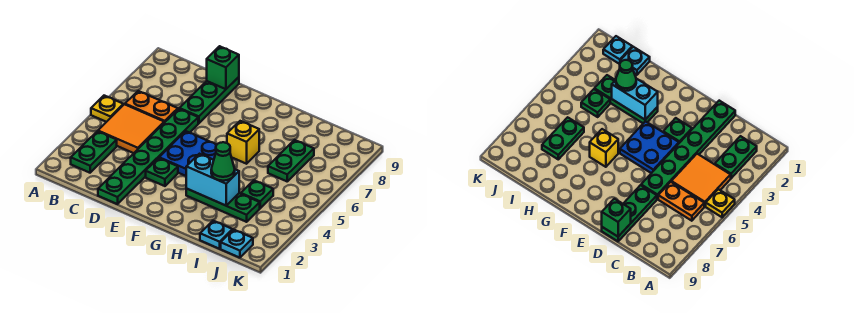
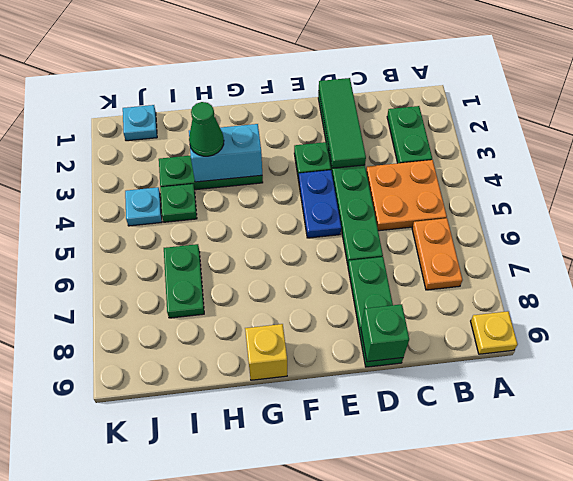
yellow plate A5 level 1 -> yellow plate A9 level 1
orange tile B4:C5 level 1 -> orange plate B4:C5 level 1
orange plate B6:C6 level 1 -> orange plate B6:B7 level 1
none -> green tile D1:D3 level 2
blue plate E4:F5 level 1 -> blue plate E4:E5 level 1
yellow brick G6 level 1 -> yellow brick G9 level 1
cyan plate I1 level 1 -> cyan plate J4 level 1

